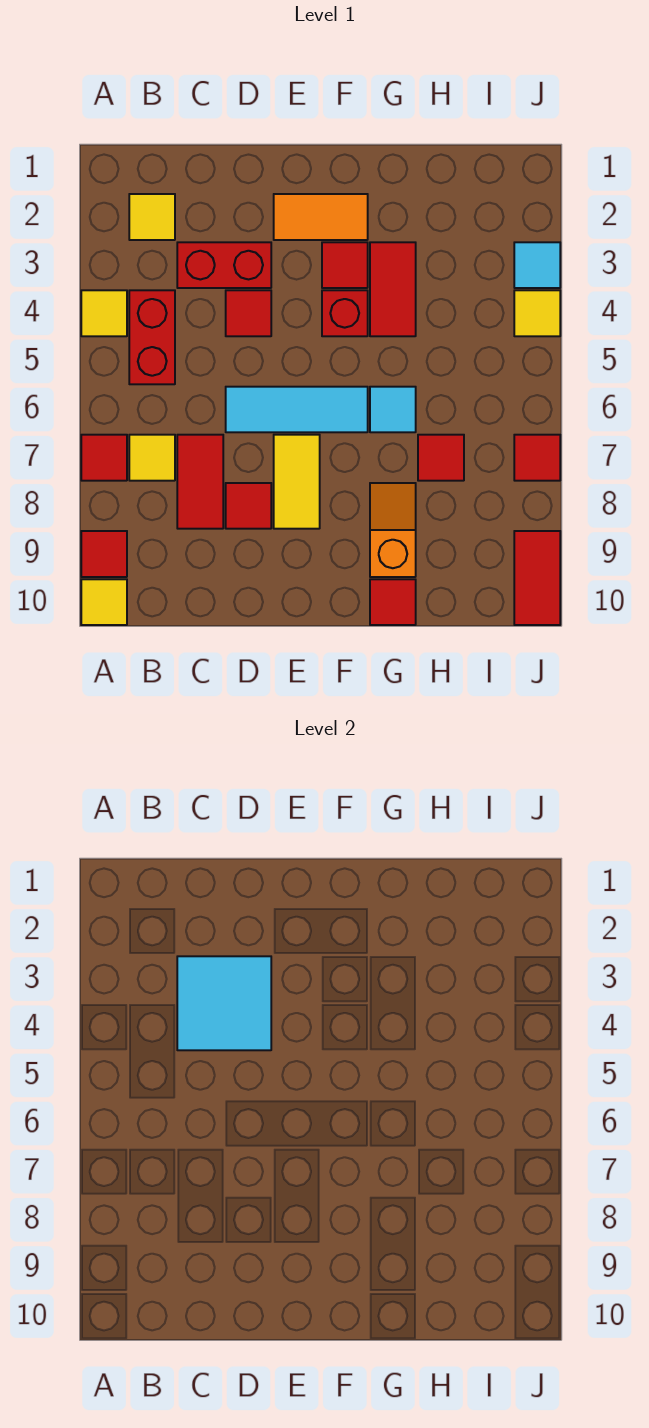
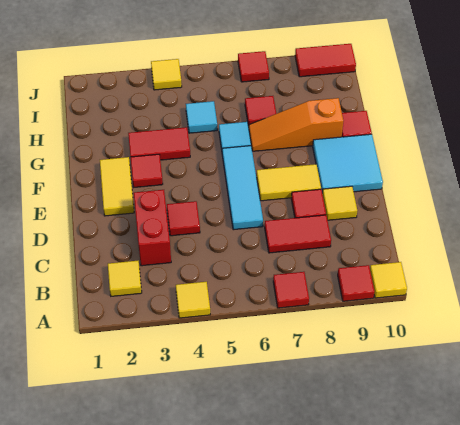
red brick B4:B5 level 1 -> none
yellow tile B7 level 1 -> yellow tile D9 level 1
cyan tile C3:D4 level 2 -> cyan tile E9:F10 level 1
orange tile E2:F2 level 1 -> yellow tile E2:F2 level 1
red brick F4 level 1 -> none
orange slope G8:G9 level 1 top 9 -> orange slope G7:G9 level 1 top 9
cyan tile J3 level 1 -> cyan tile H5 level 1

